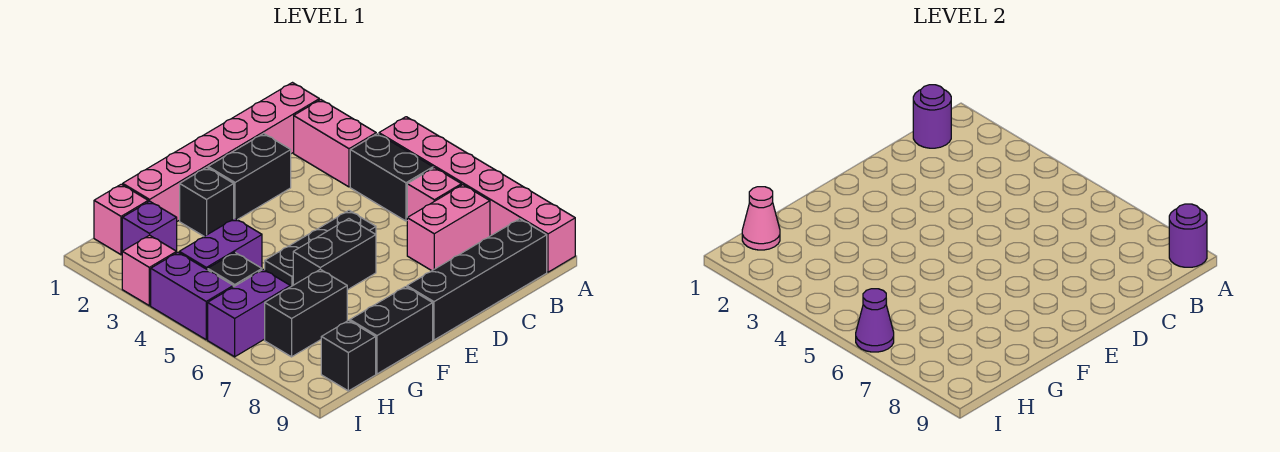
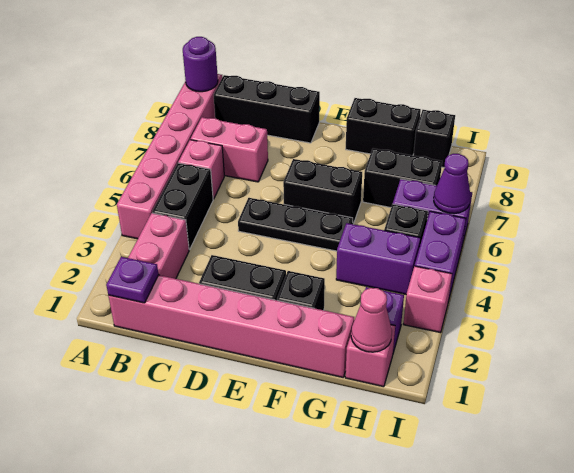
purple round brick B1 level 2 -> purple plate B1 level 2
black brick B9:E9 level 1 -> black brick B9:D9 level 1

